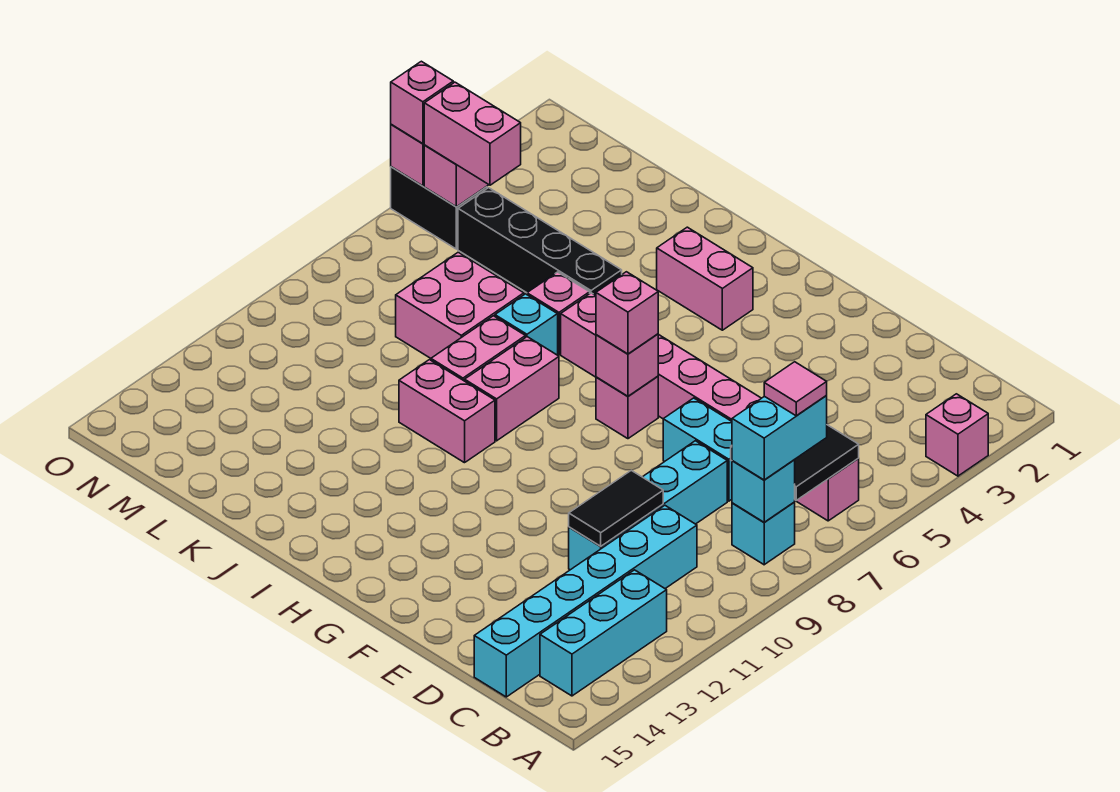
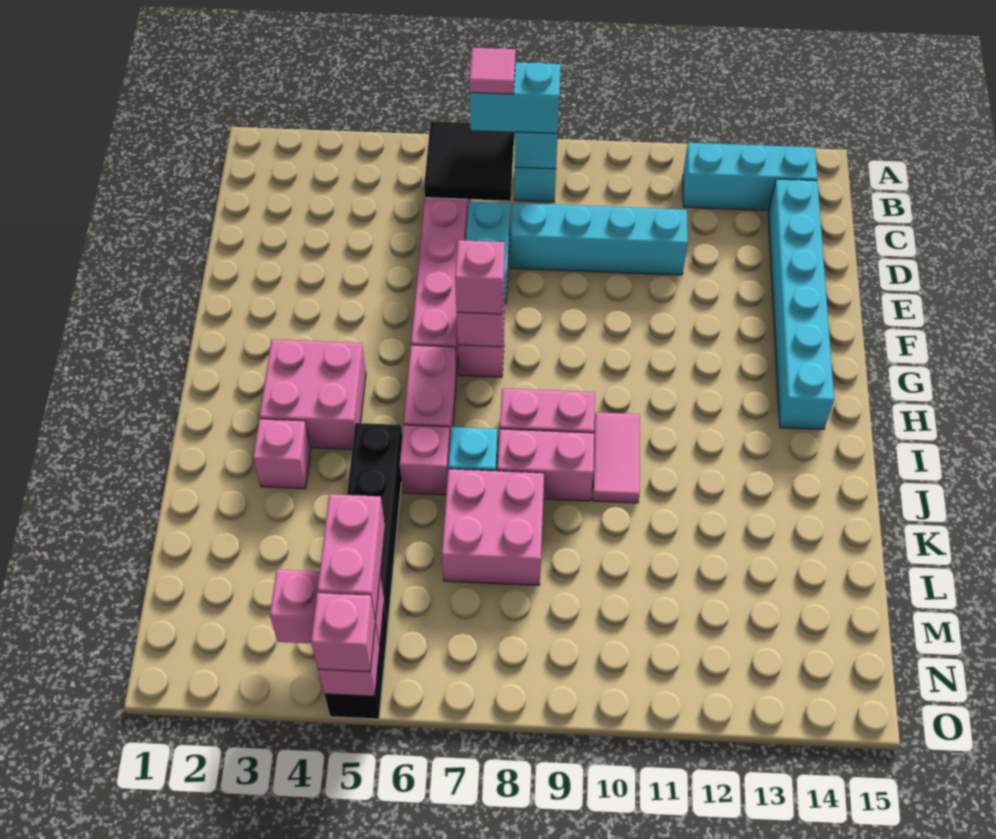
pink brick A3 level 1 -> pink brick J3 level 1
cyan brick C10:C15 level 1 -> cyan brick C14:H14 level 1
black tile D10:D11 level 2 -> none
pink brick H3:I3 level 1 -> pink brick H3:I4 level 1
pink brick I10:J10 level 1 -> pink tile I10:J10 level 1

